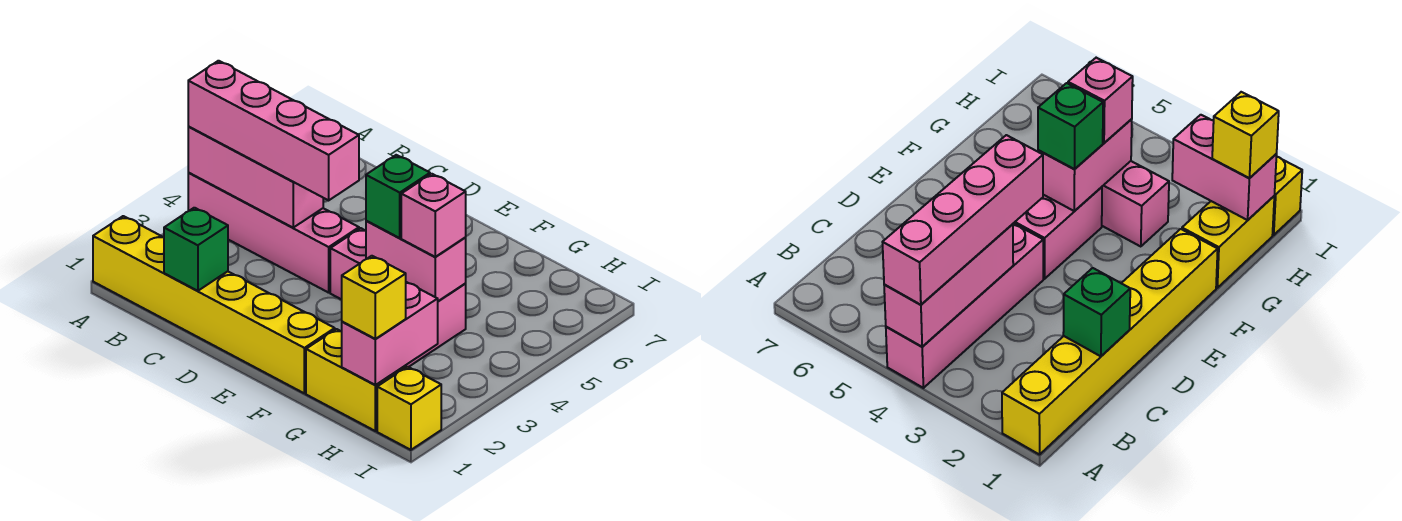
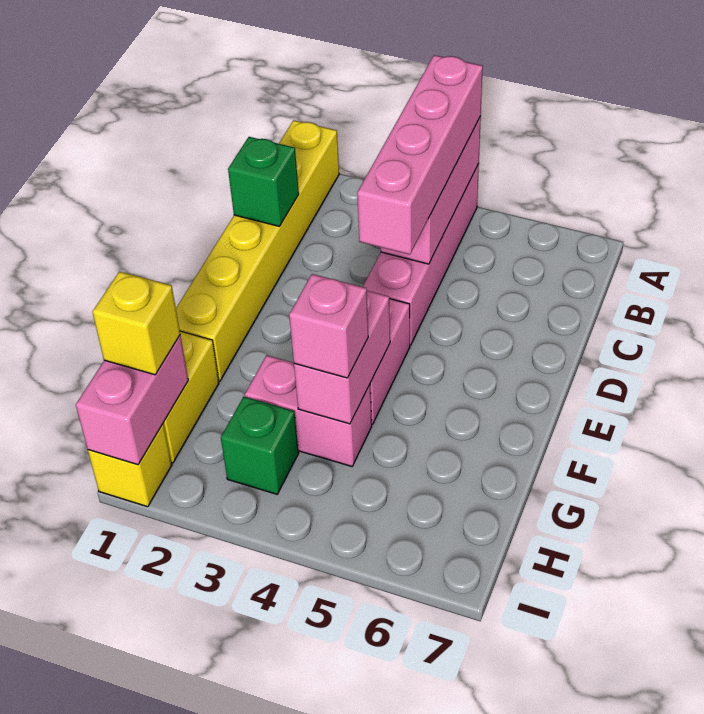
green brick F4 level 3 -> green brick H3 level 1
pink brick H1:H2 level 2 -> pink brick H1:I1 level 2

